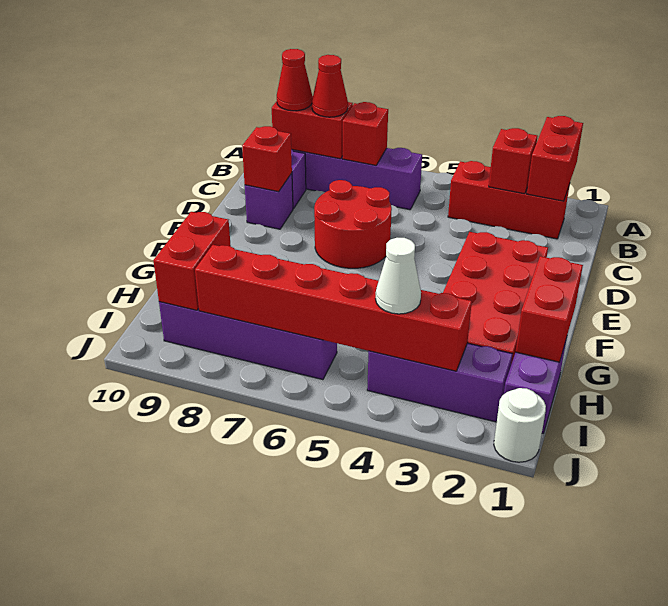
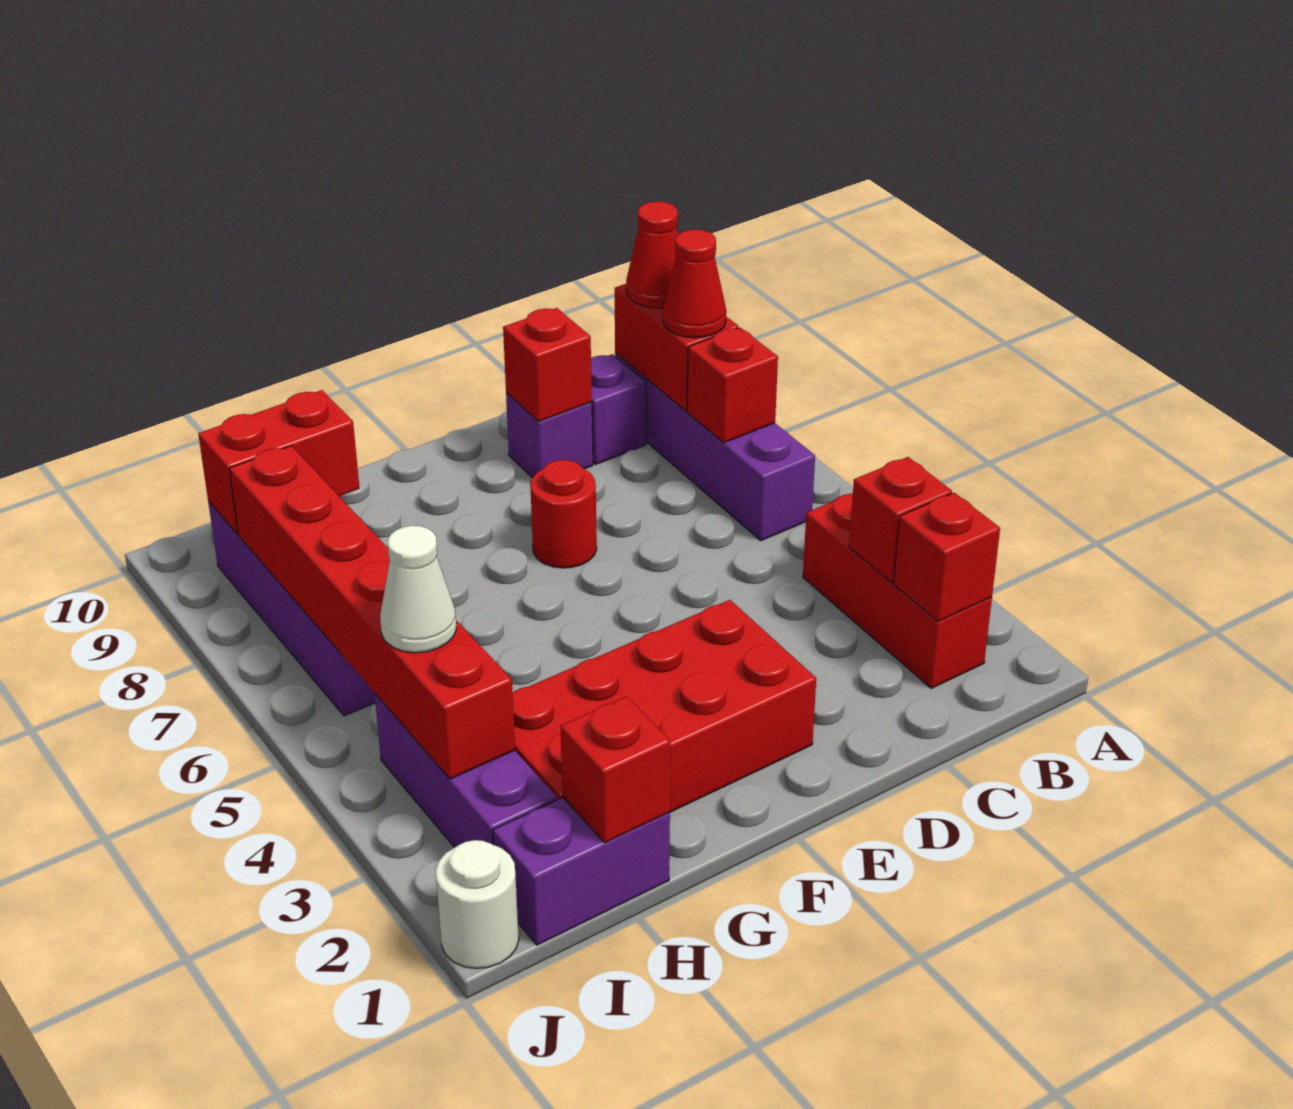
red brick A2:B2 level 2 -> red brick B2 level 2
red round brick D6:E7 level 1 -> red round brick E7 level 1
red brick G1:H1 level 2 -> red brick H1 level 2

